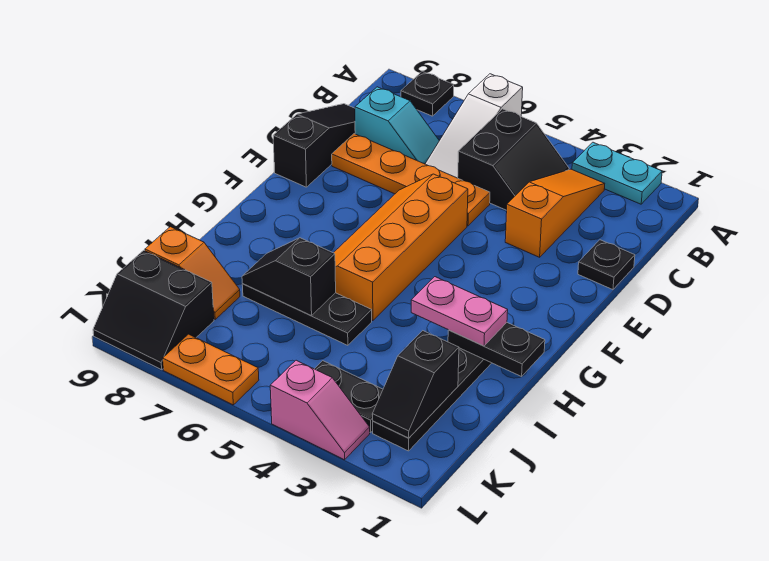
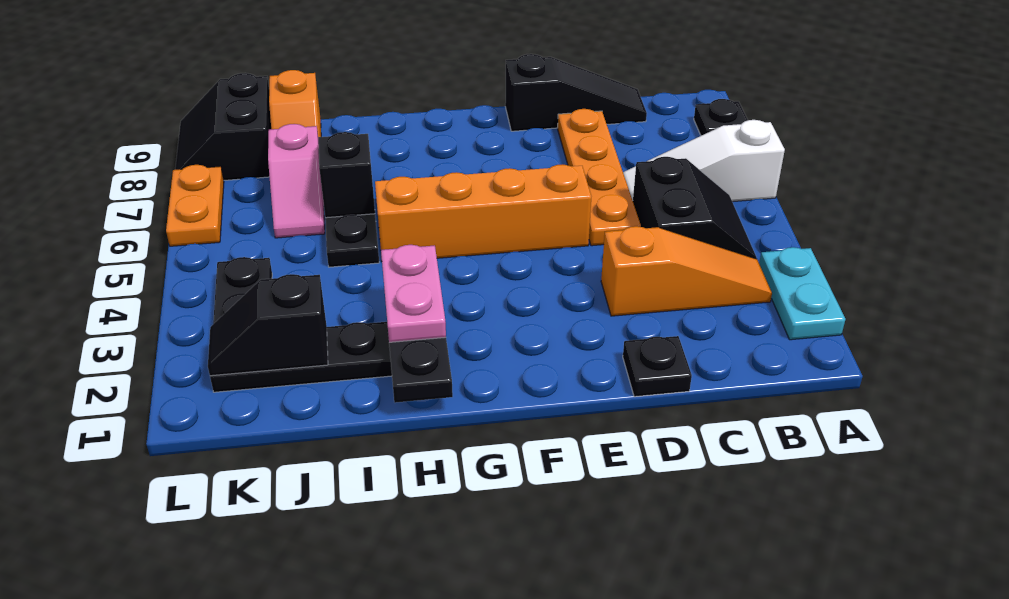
black slope B4:C5 level 1 top 5 -> black slope B4:C5 level 1 top C
cyan slope C7:C8 level 1 top 8 -> none
pink slope L3:L4 level 1 top 4 -> pink slope J6:J7 level 1 top 7

